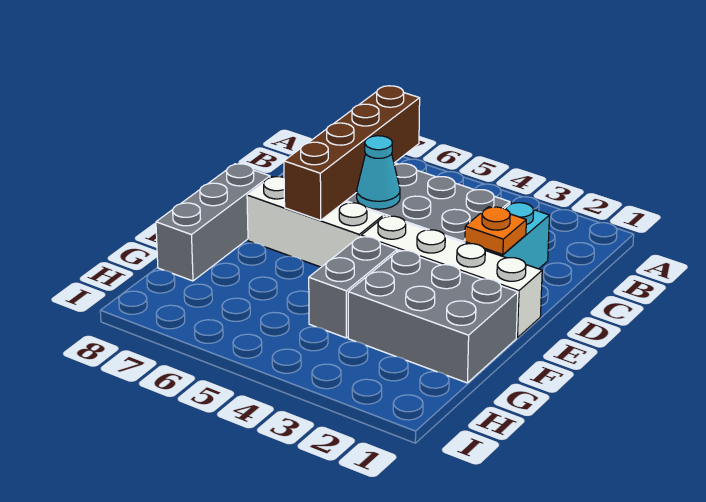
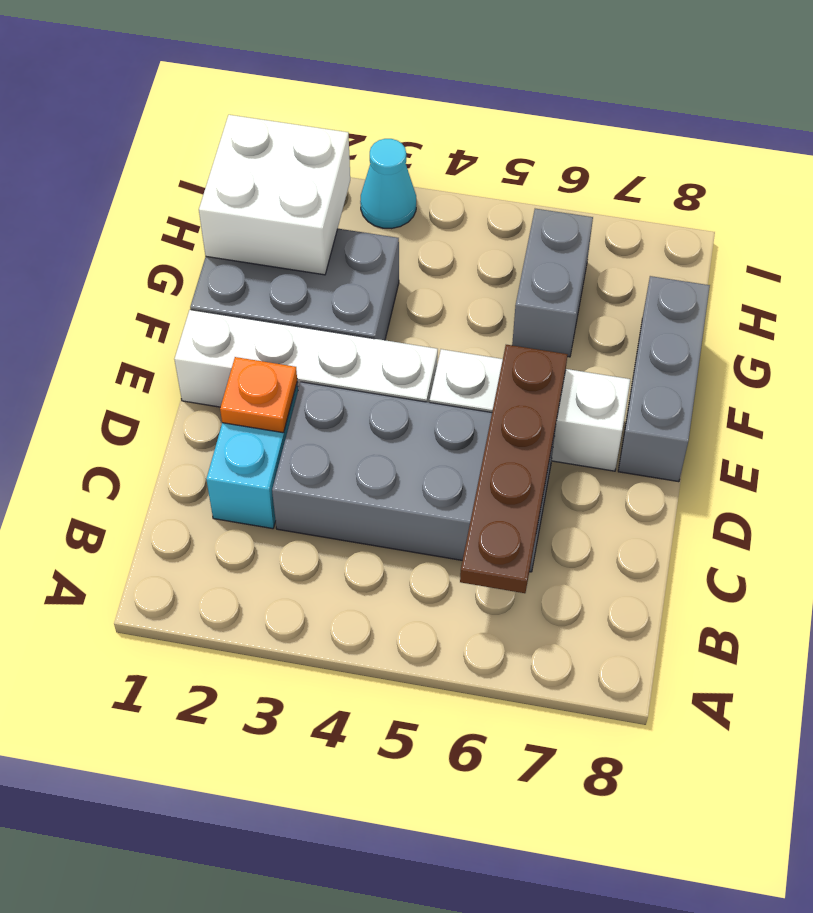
brown brick B6:E6 level 2 -> brown plate B6:E6 level 2
cyan cone D5 level 2 -> cyan cone I3 level 1
grey brick F4:G4 level 1 -> grey brick G6:H6 level 1
none -> white brick G1:H2 level 2

